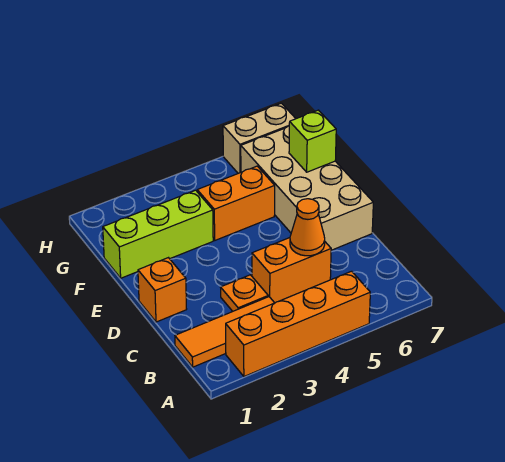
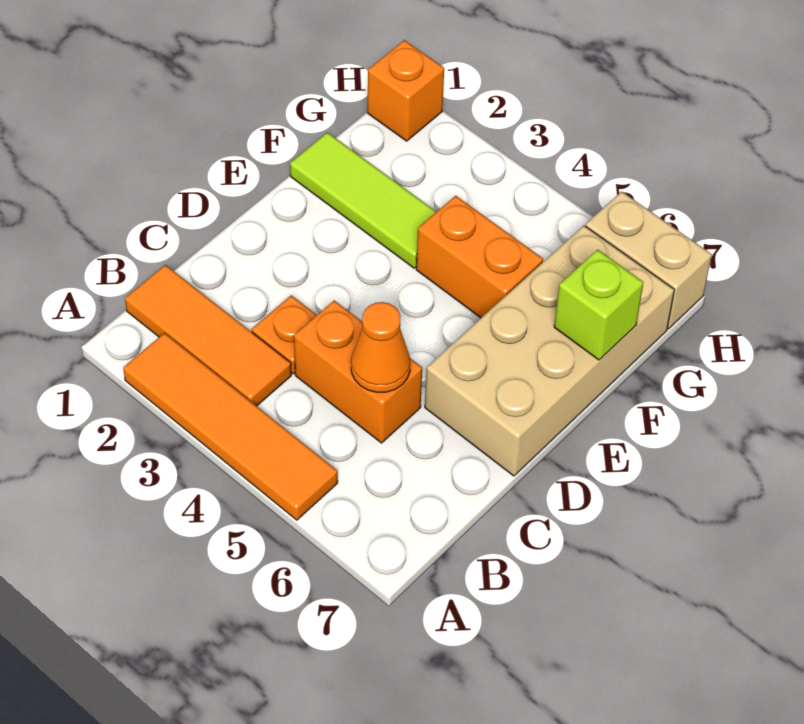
orange brick A2:A5 level 1 -> orange tile A2:A5 level 1
orange brick D1 level 1 -> orange brick H1 level 1
lime brick F1:F3 level 1 -> lime tile F1:F3 level 1

